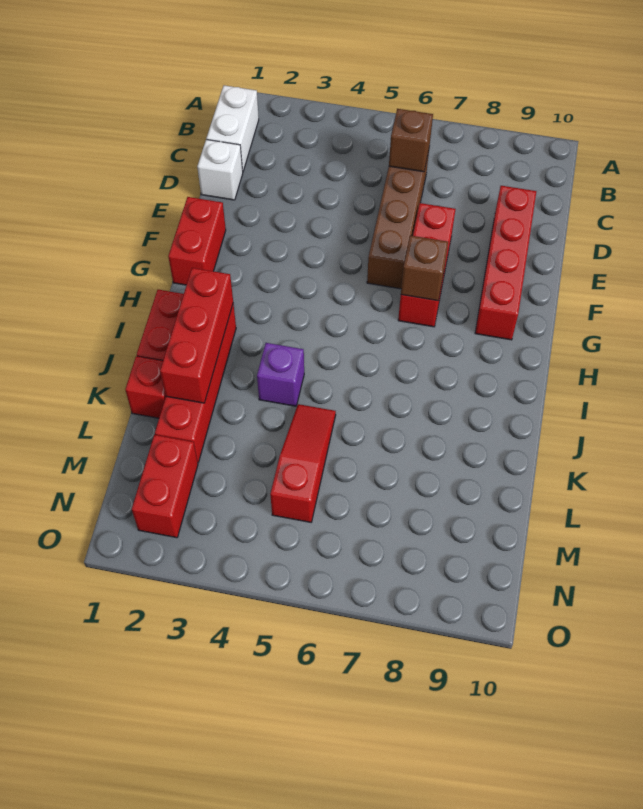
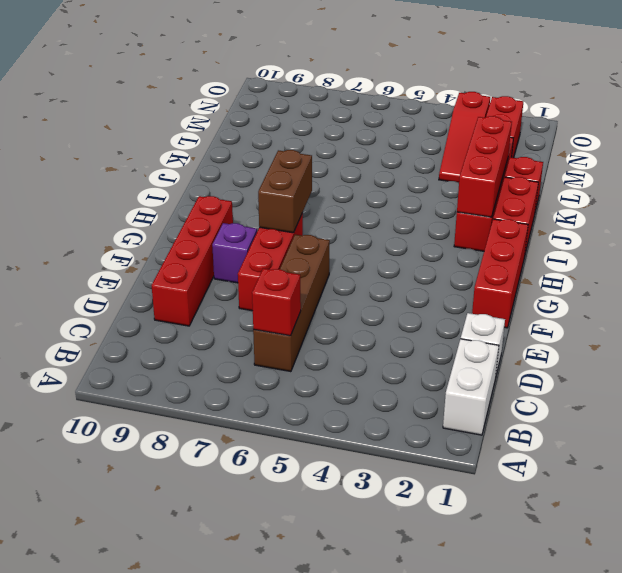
brown brick C6 level 2 -> red brick C6 level 2
red brick F1:G1 level 1 -> red brick F1:H1 level 1
brown brick G7 level 2 -> brown brick G7:H7 level 2
purple brick J4 level 1 -> purple brick F8 level 1
red slope K5:M5 level 1 top M -> red slope L3:N3 level 1 top N

